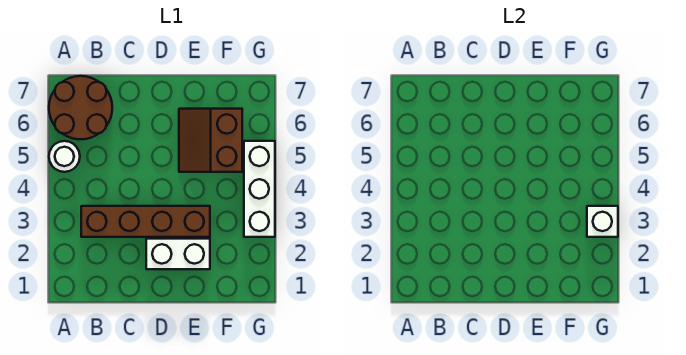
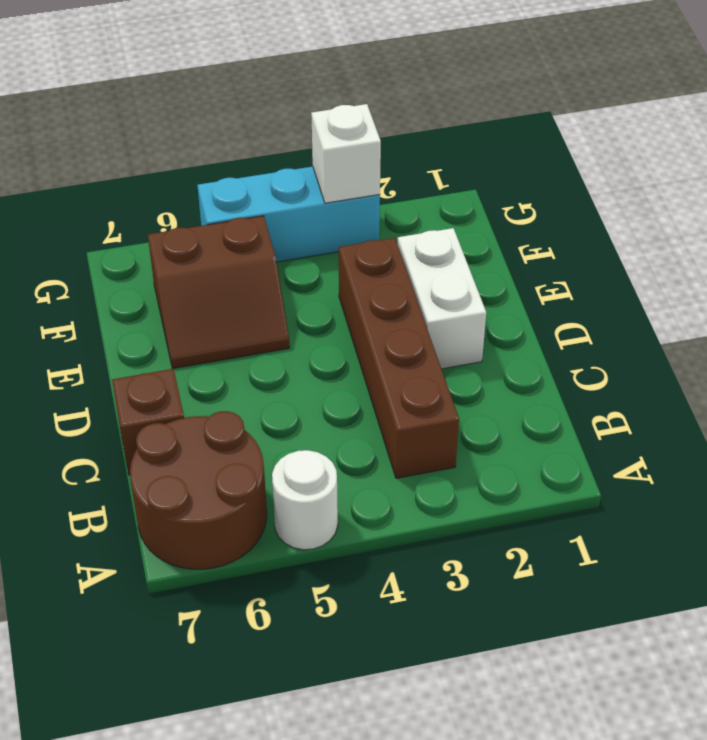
none -> brown brick C7 level 1
white brick G3:G5 level 1 -> cyan brick G3:G5 level 1

